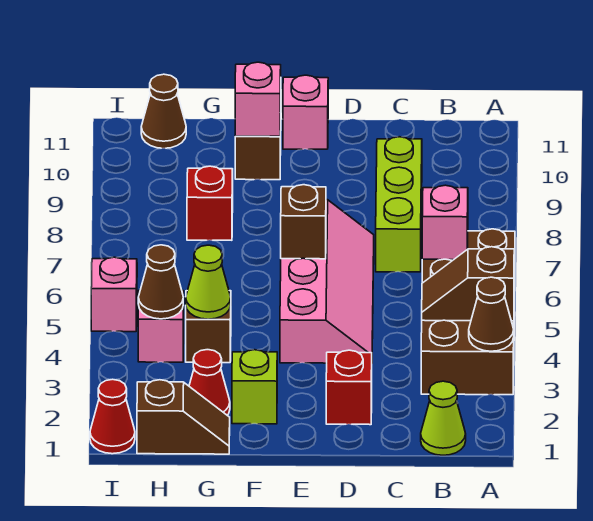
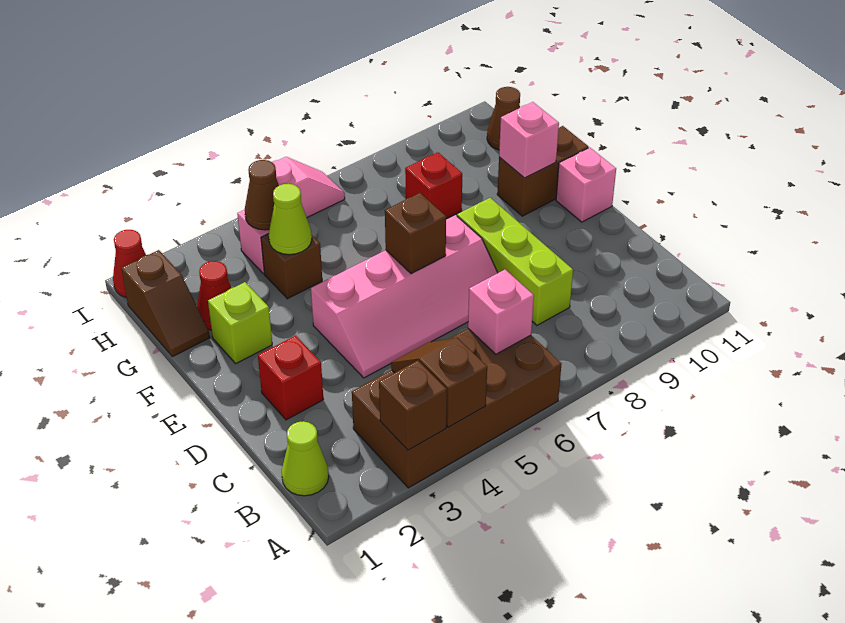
brown cone A3 level 2 -> brown brick A3 level 2
lime brick C7:C9 level 1 -> lime brick C8:E8 level 1

